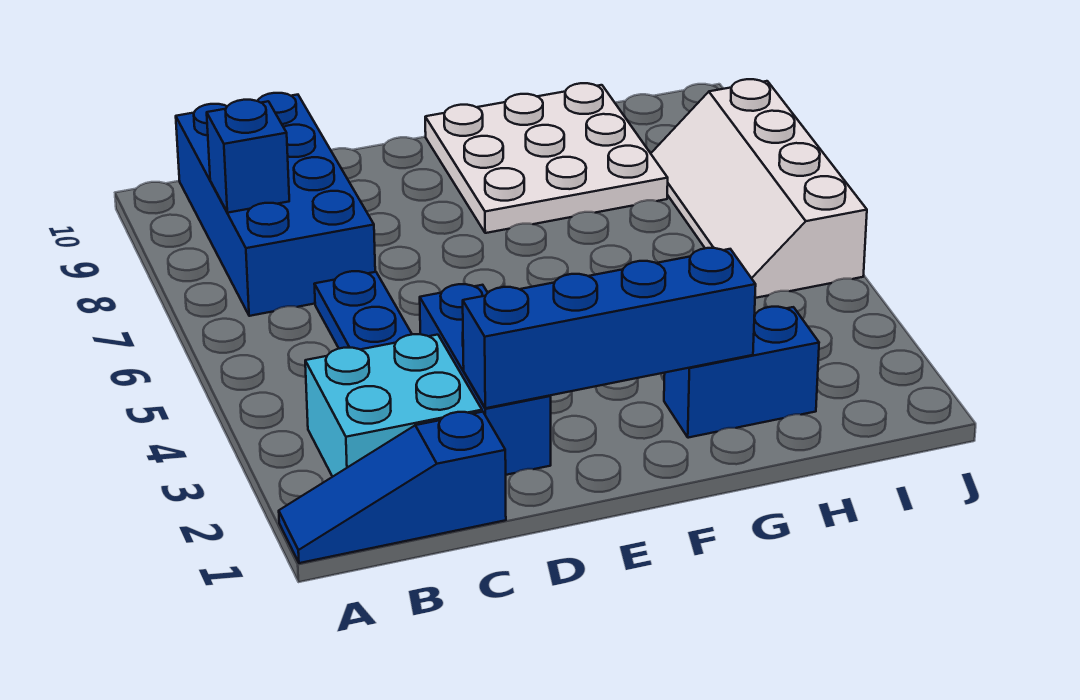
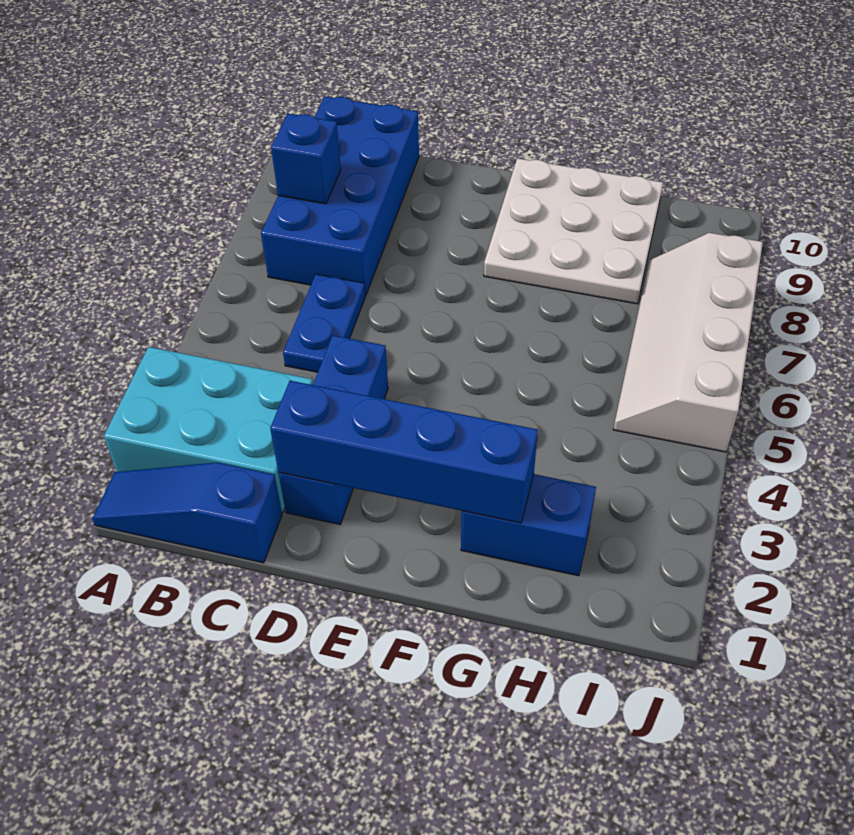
cyan brick B2:C3 level 1 -> cyan brick A2:C3 level 1

